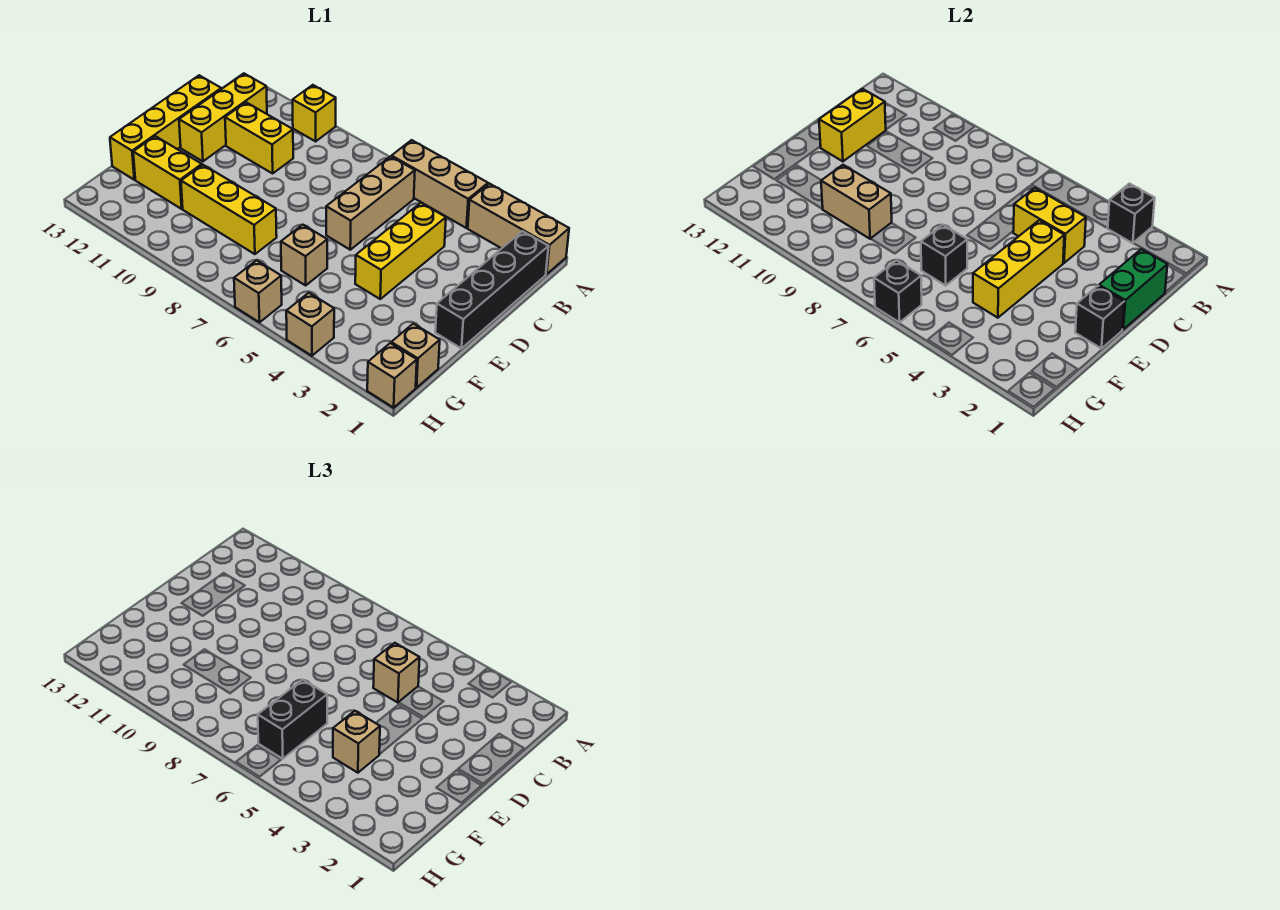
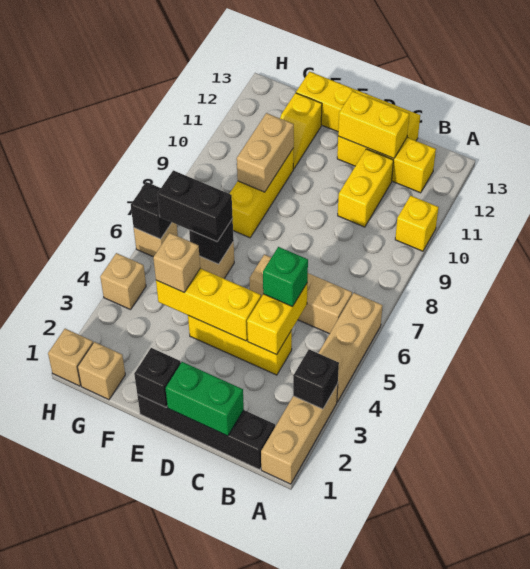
tan brick C5 level 3 -> green brick C5 level 3
yellow brick F11:F12 level 1 -> yellow slope F11:F12 level 1 top 12

